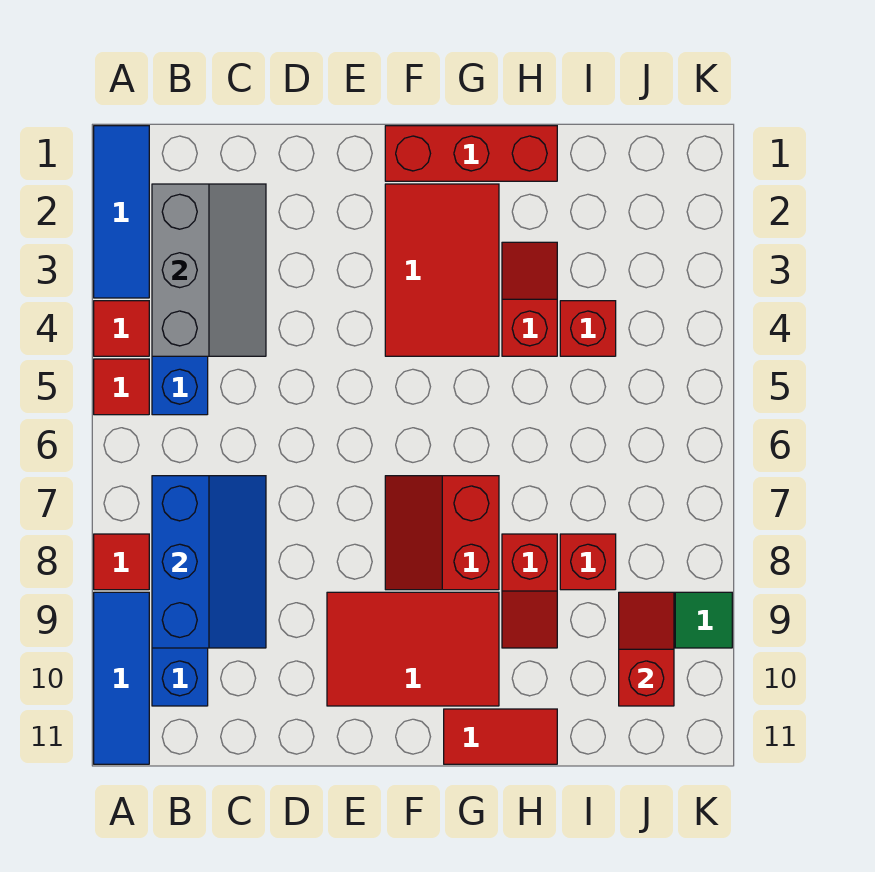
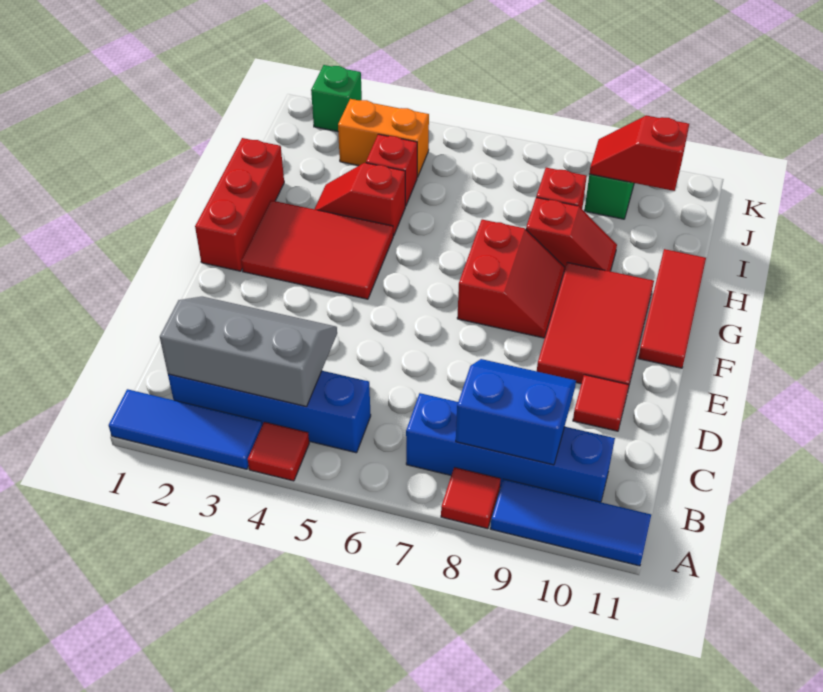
red tile A5 level 1 -> red tile D10 level 1
blue slope B7:C9 level 2 top B -> blue slope B8:C9 level 2 top B
red slope F7:G8 level 1 top G -> red slope F7:G8 level 1 top 7
red tile G11:H11 level 1 -> red tile F11:H11 level 1
none -> orange brick J3:J4 level 1
none -> green brick K2 level 1

